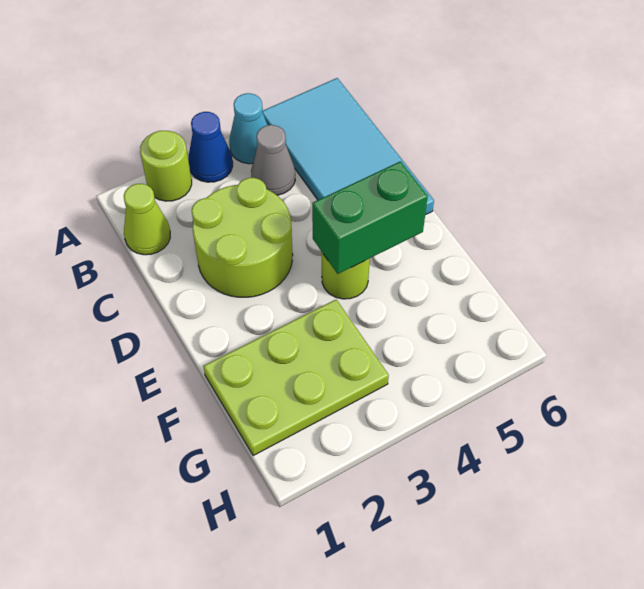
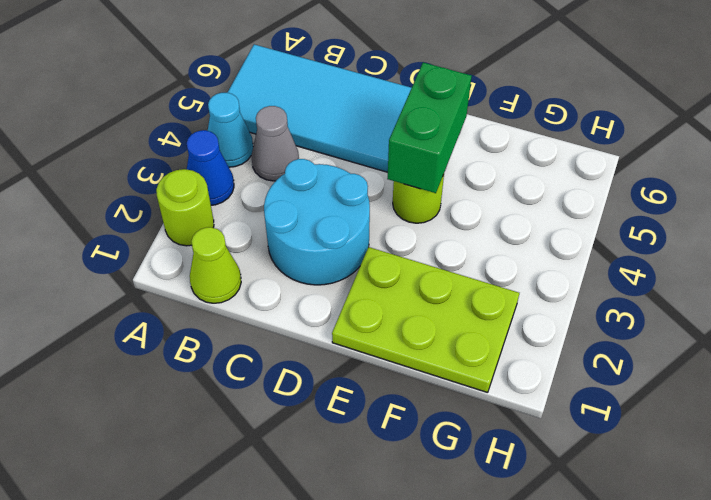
lime round brick C2:D3 level 1 -> cyan round brick C2:D3 level 1
lime plate F1:G3 level 1 -> lime plate E1:G2 level 1

